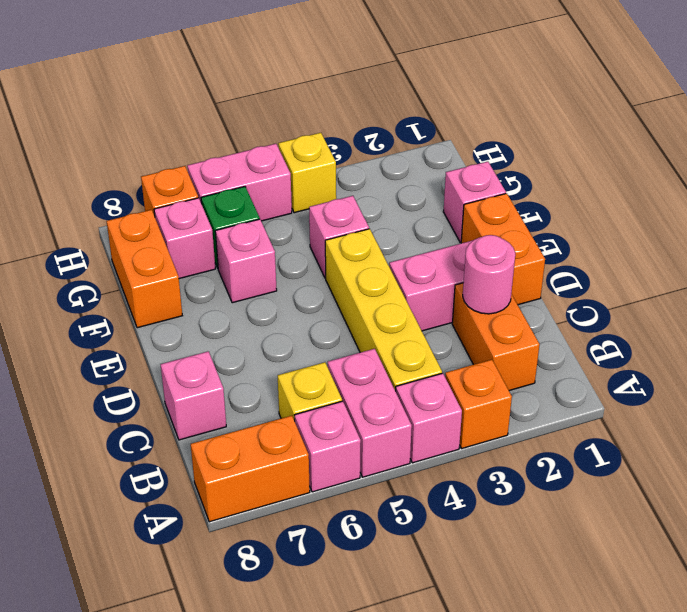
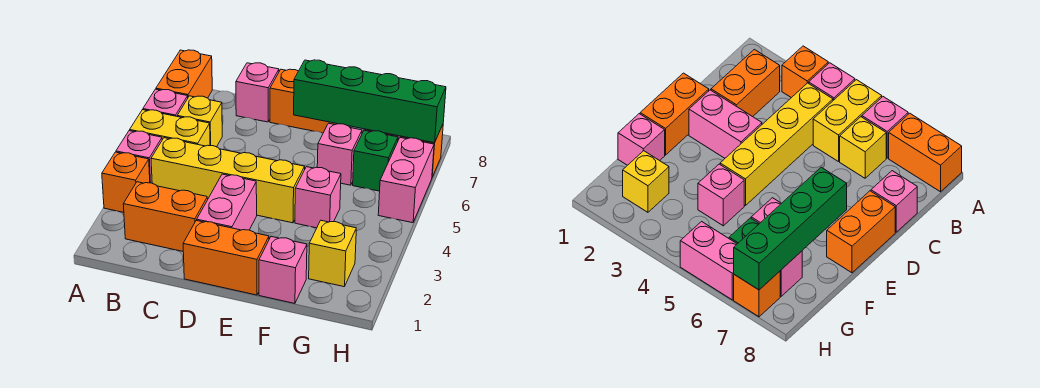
pink brick A5:B5 level 1 -> yellow brick A5:B5 level 1
pink round brick C2 level 2 -> none
none -> green brick E7:H7 level 2
orange brick F8:G8 level 1 -> orange brick D8:E8 level 1
yellow brick H4 level 1 -> yellow brick G2 level 1

